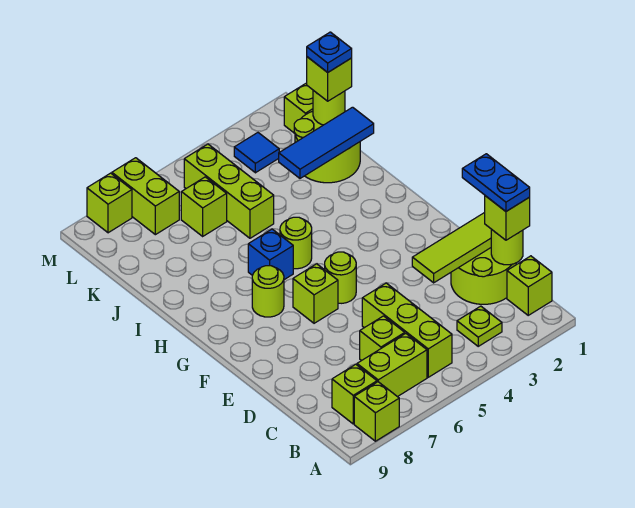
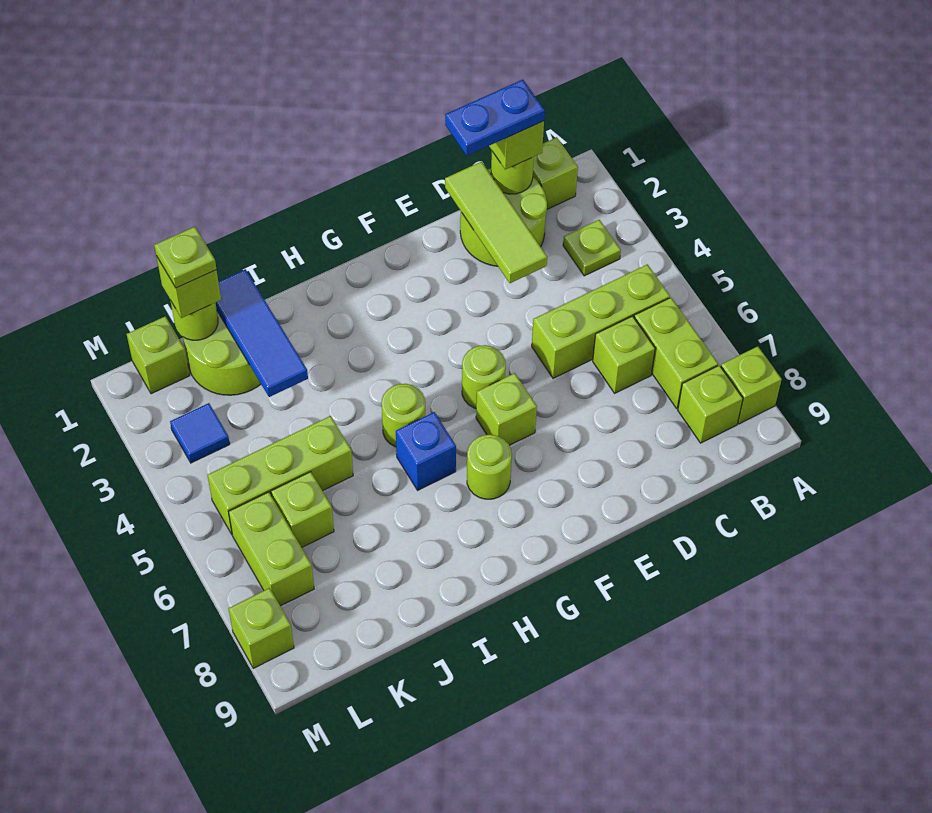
blue plate K1 level 4 -> lime plate K1 level 4
lime brick L7:M7 level 1 -> lime brick L6:L7 level 1

